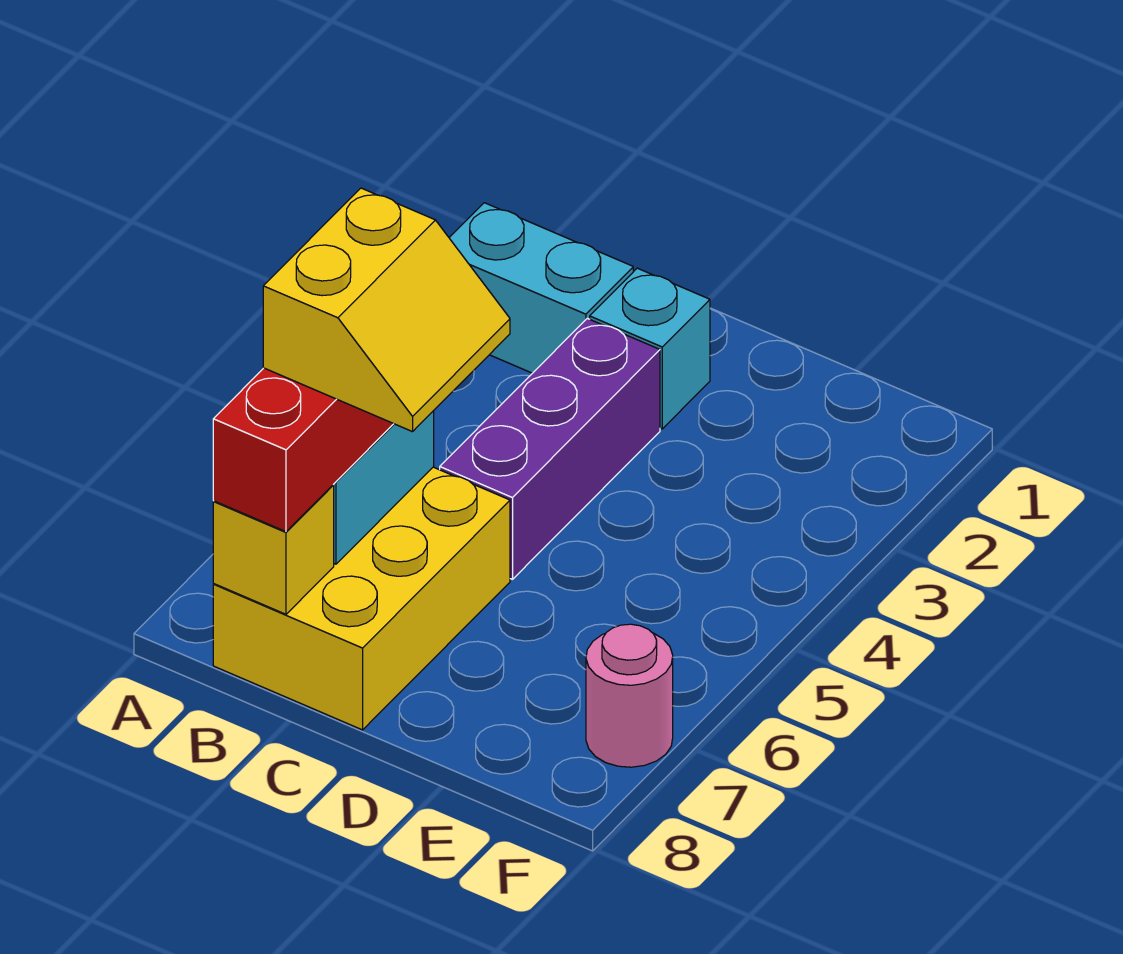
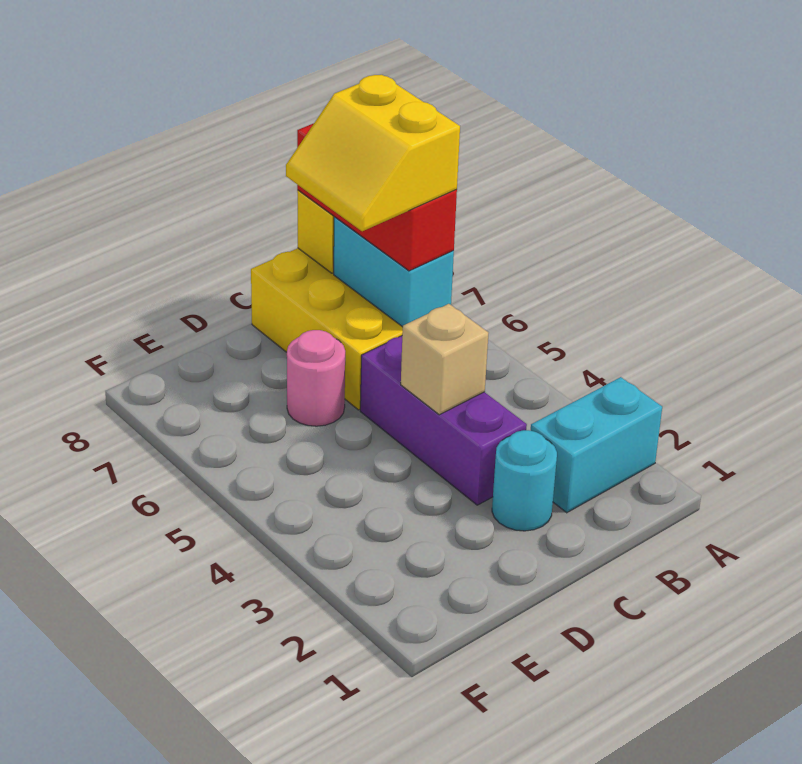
cyan brick C2 level 1 -> cyan round brick C2 level 1
none -> tan brick C4 level 2
pink round brick F7 level 1 -> pink round brick D6 level 1

